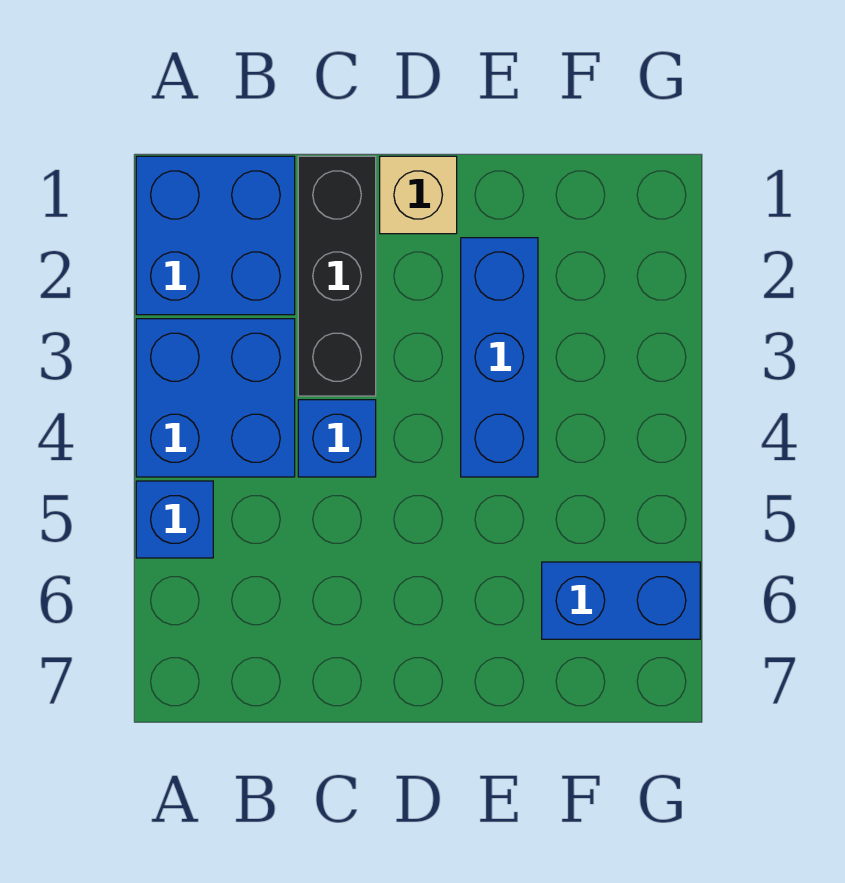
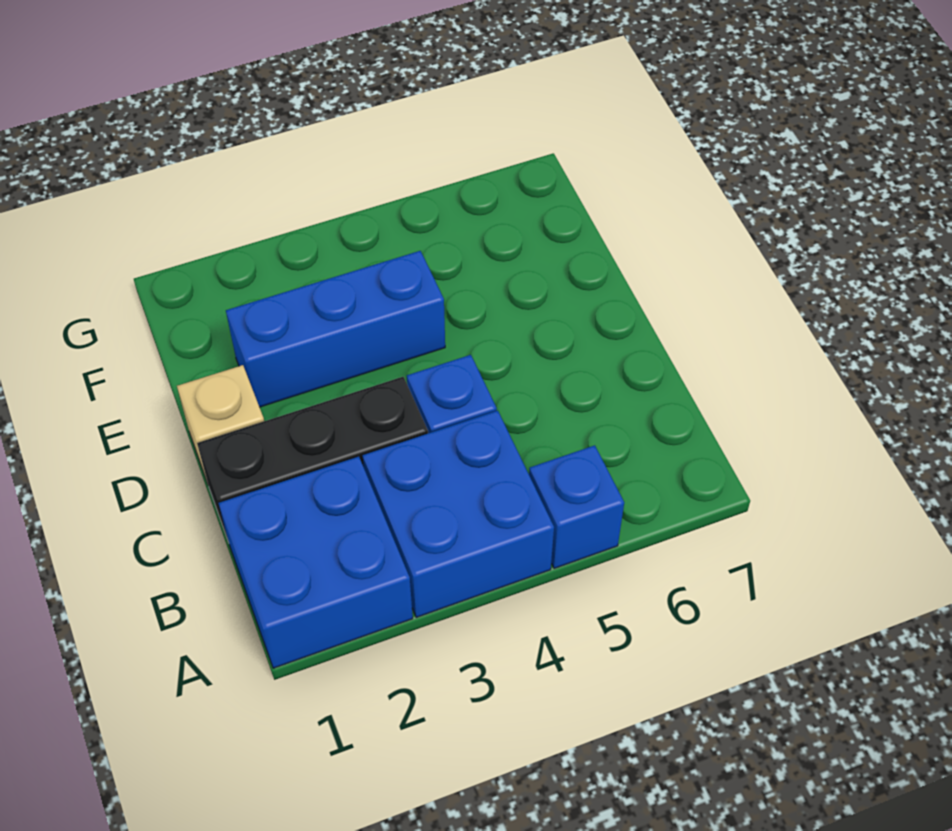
blue brick F6:G6 level 1 -> none

